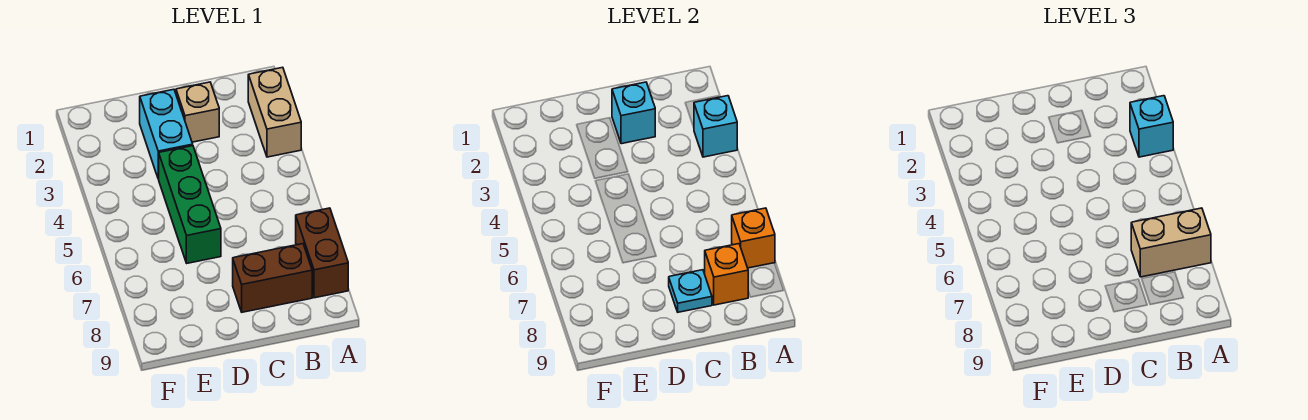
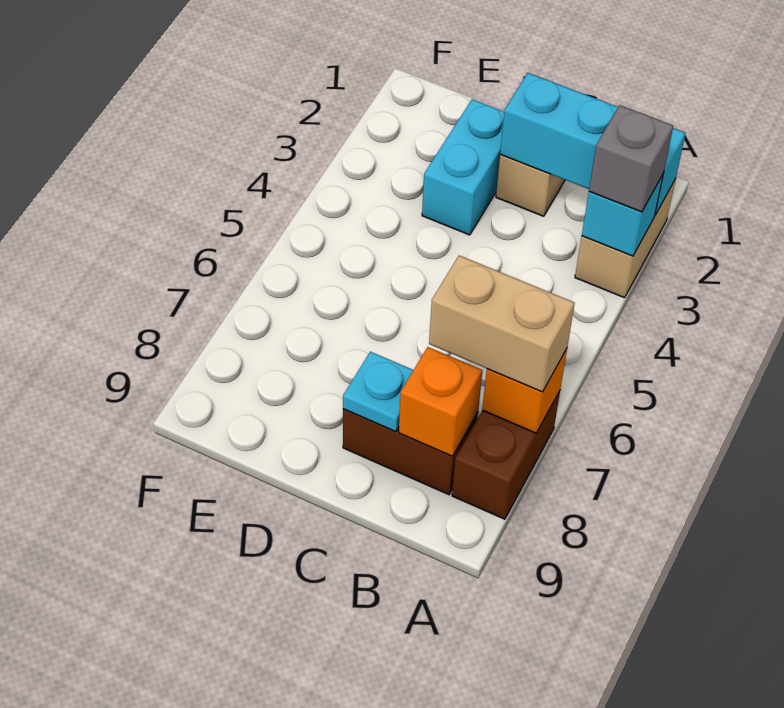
cyan brick A3 level 3 -> grey brick A3 level 3
cyan brick C2 level 2 -> cyan brick A2:C2 level 2
green brick D4:D6 level 1 -> none

